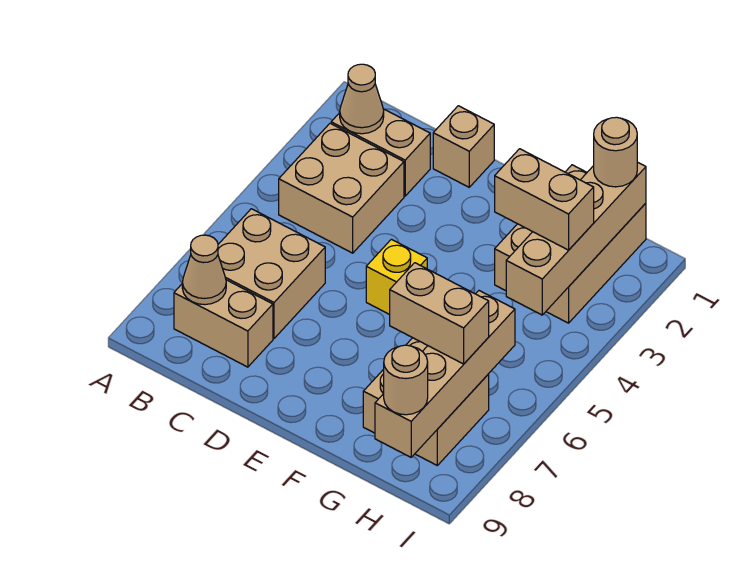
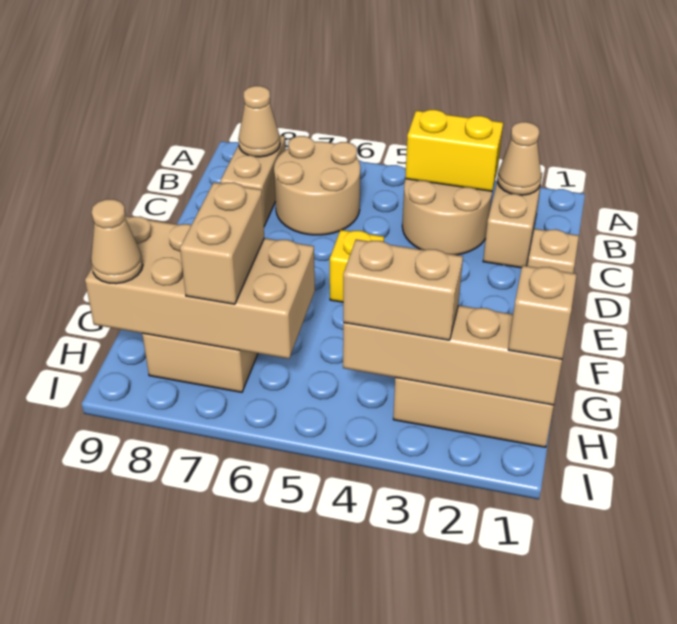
tan brick B3:C4 level 1 -> tan round brick B3:C4 level 1
none -> yellow brick B3:B4 level 2
tan brick B6:C7 level 1 -> tan round brick B6:C7 level 1
tan brick G3:H3 level 3 -> tan brick H3:H4 level 3
tan round brick H1 level 3 -> tan brick H1 level 3
tan brick H6:H9 level 2 -> tan brick G6:H9 level 2
tan round brick H9 level 3 -> tan cone H9 level 3

